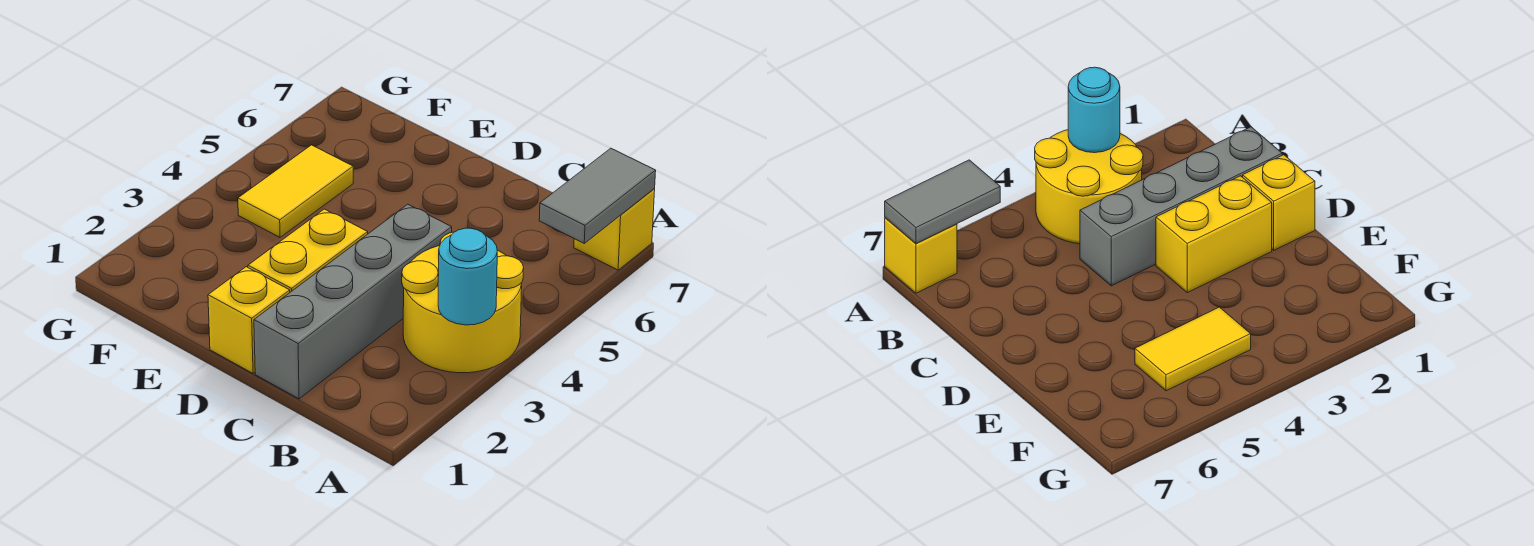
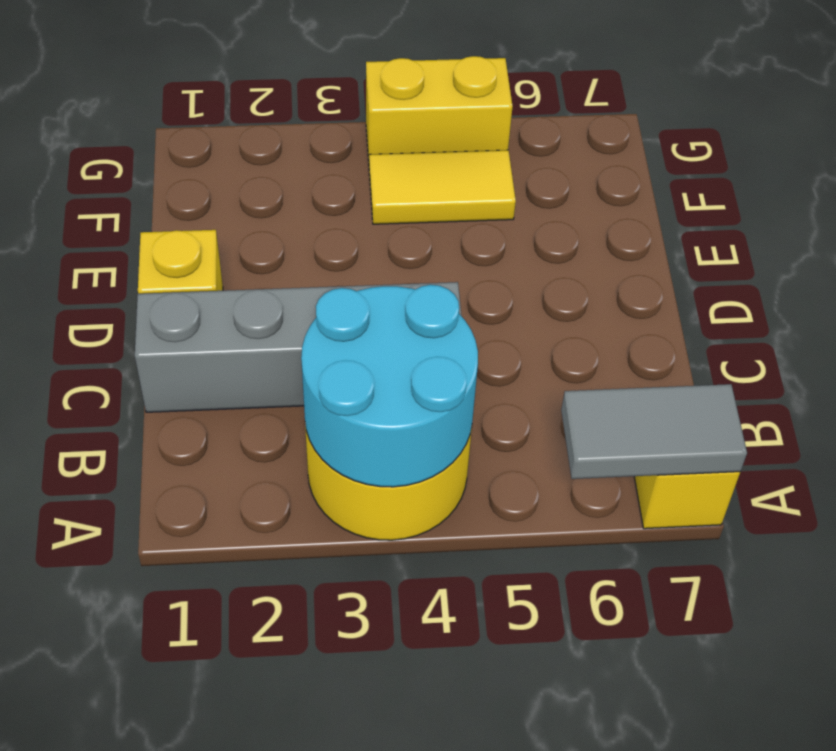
cyan round brick A3 level 2 -> cyan round brick A3:B4 level 2
yellow brick D2:D3 level 1 -> yellow brick G4:G5 level 1

